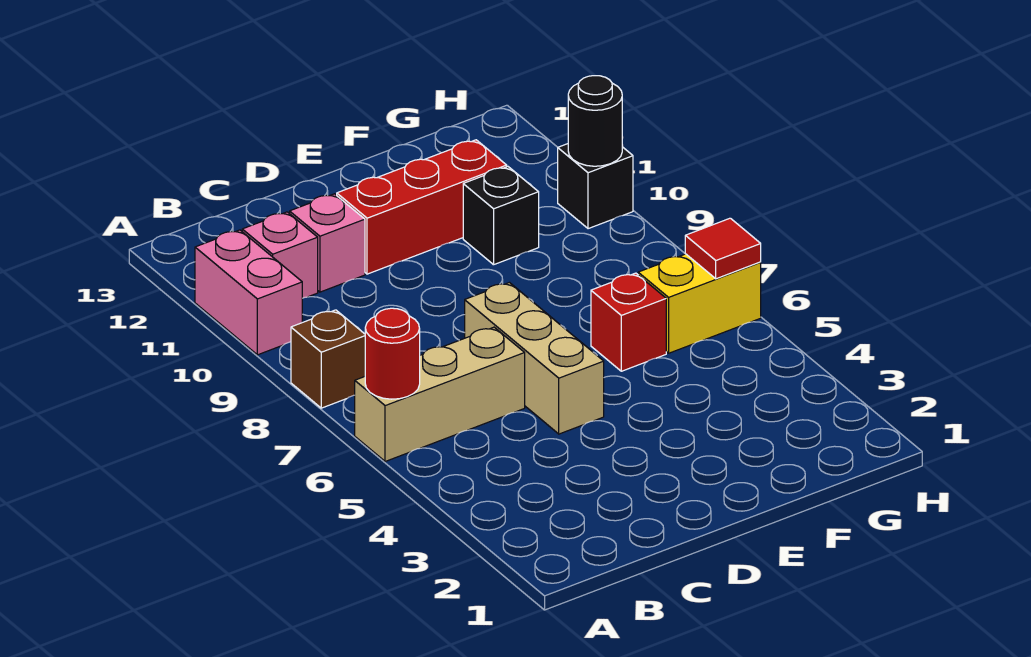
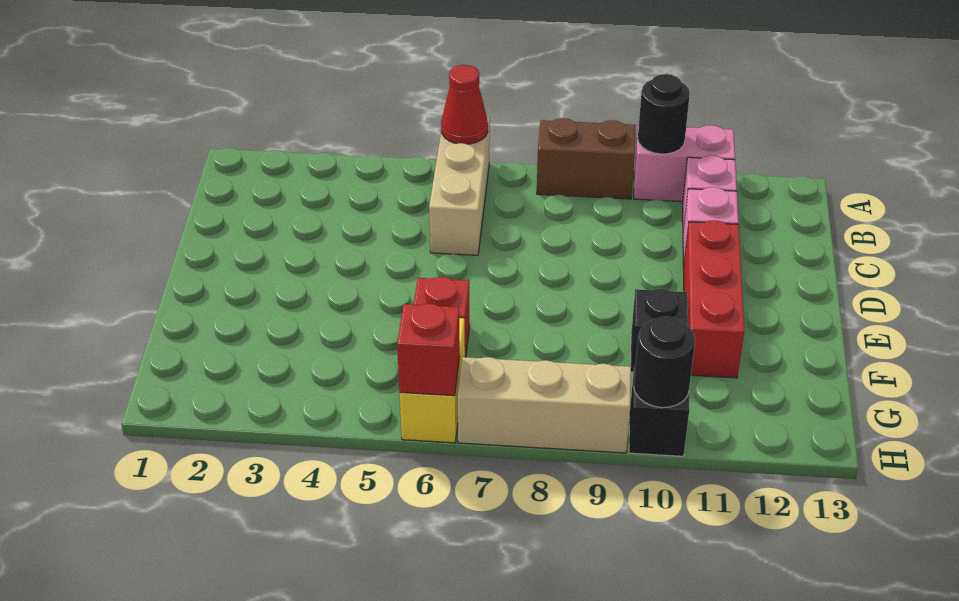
red round brick A6 level 2 -> red cone A6 level 2
brown brick A8 level 1 -> brown brick A8:A9 level 1
none -> black round brick A10 level 2
tan brick D5:D7 level 1 -> tan brick H7:H9 level 1
red tile H6 level 2 -> red brick H6 level 2

